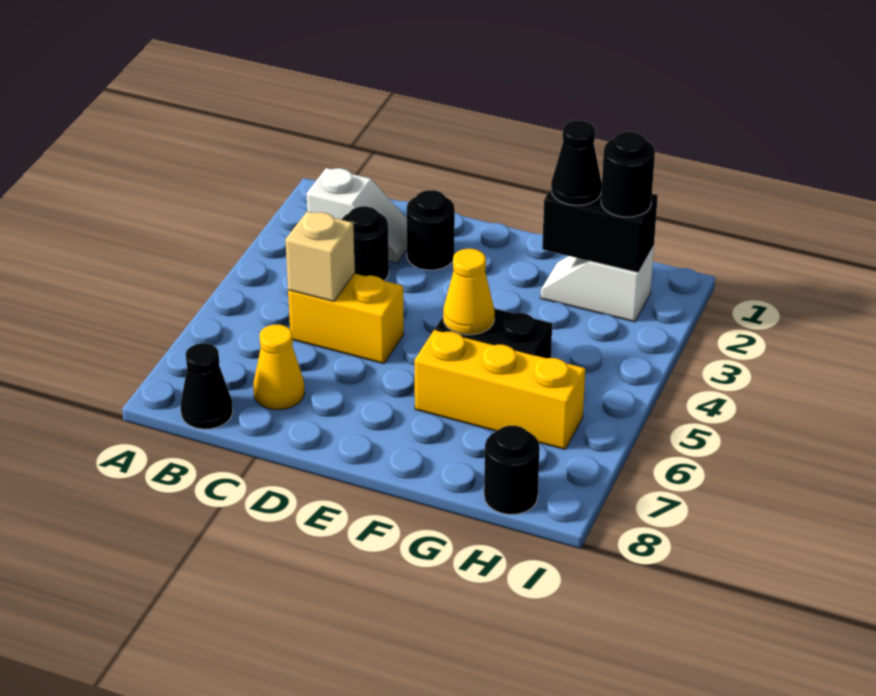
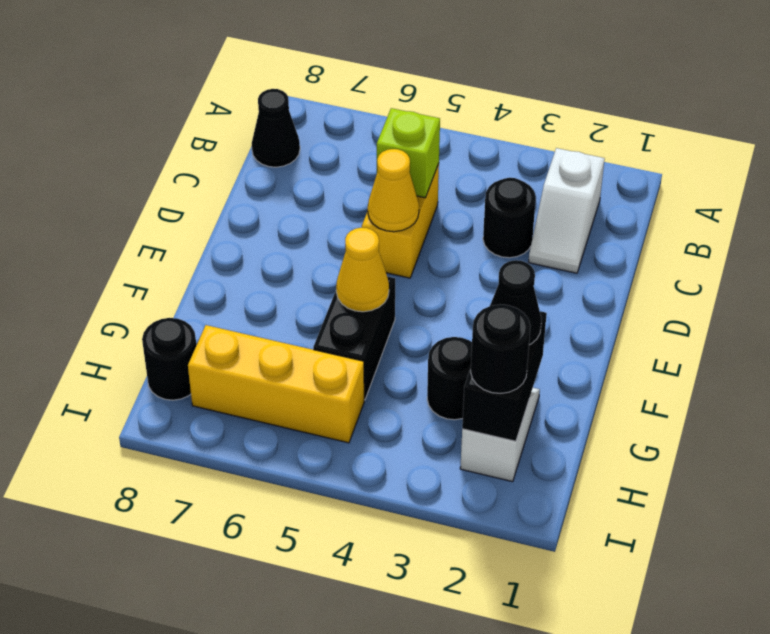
tan brick C5 level 2 -> lime brick C5 level 2
yellow cone C7 level 1 -> yellow cone D5 level 2
black round brick D2 level 1 -> black round brick G3 level 1
yellow brick F6:H6 level 1 -> yellow brick H5:H7 level 1

